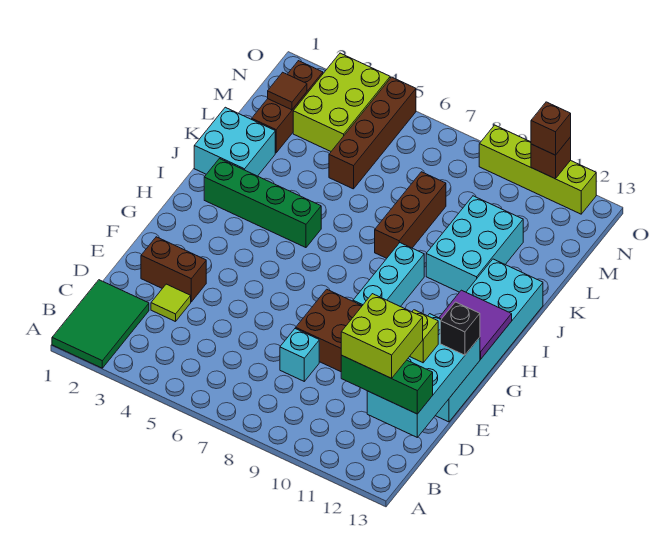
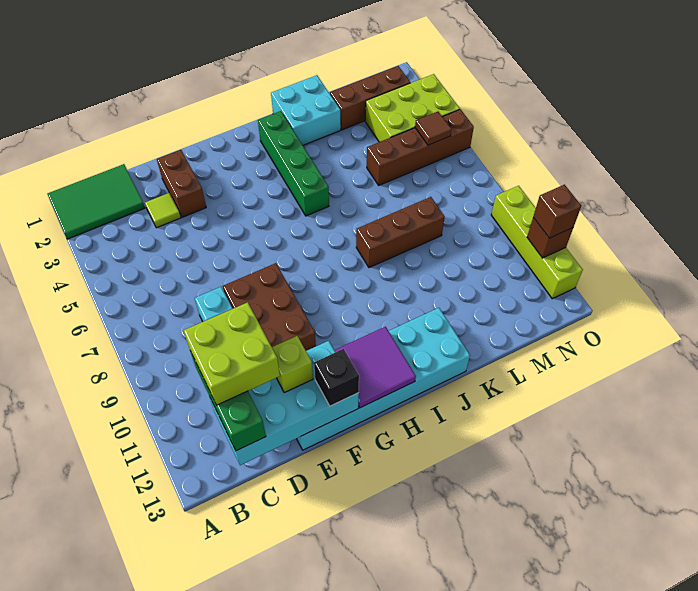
cyan brick G9:I9 level 1 -> none
cyan brick J10:L11 level 1 -> none
brown tile M2 level 2 -> brown tile N5 level 2

